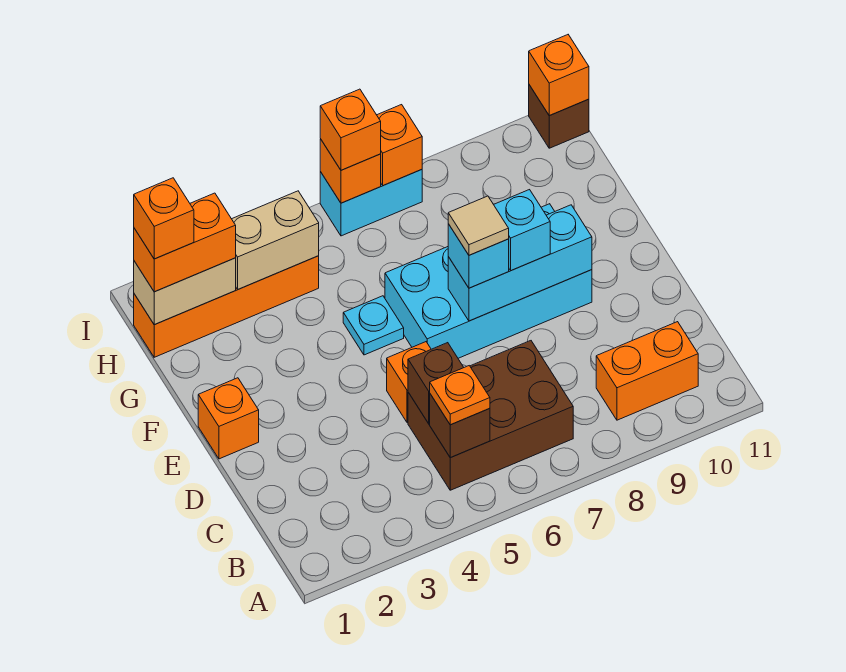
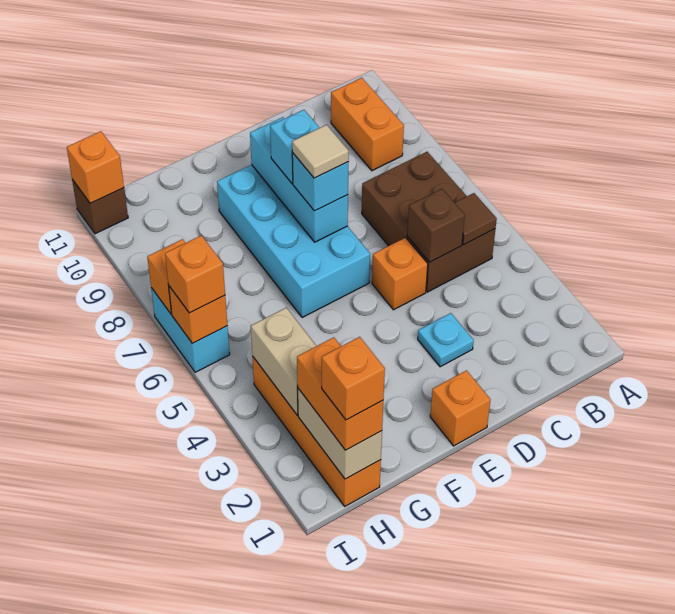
brown brick B5 level 2 -> brown tile B5 level 2
orange plate B5 level 3 -> none
cyan plate F5 level 1 -> cyan plate D3 level 1

